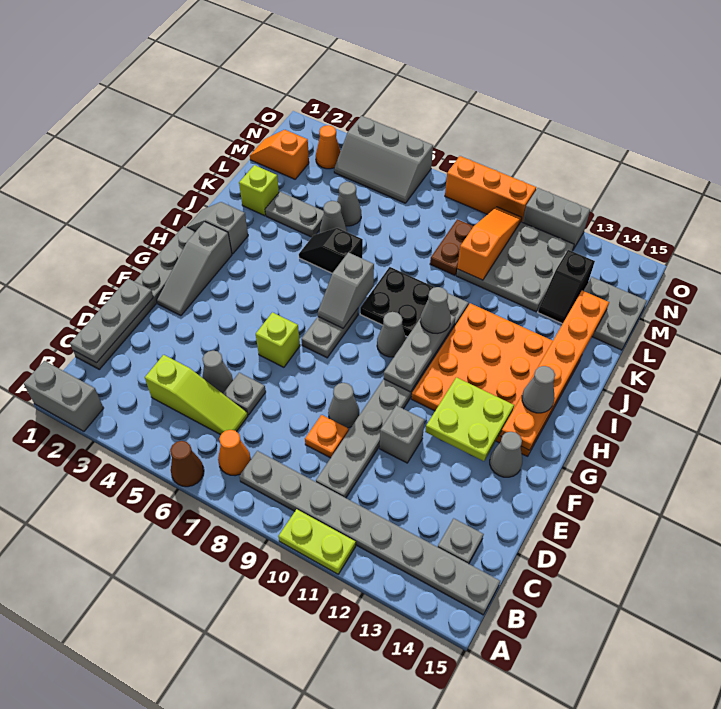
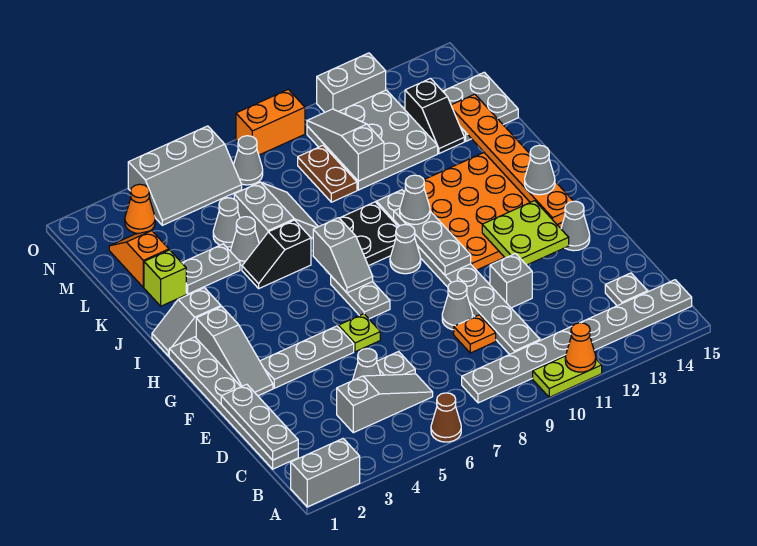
orange cone B7 level 1 -> orange cone A11 level 2
lime slope C4:C6 level 1 top 4 -> grey slope C4:C6 level 1 top 4
none -> grey plate F3:F5 level 1
lime brick F6 level 1 -> lime plate F6 level 1
none -> grey slope K6:L7 level 1 top 6
orange slope L10:N10 level 2 top L -> grey slope L10:N10 level 2 top L
orange slope M1:M2 level 1 top 2 -> orange slope L2:M2 level 1 top L
none -> grey cone N7 level 1
orange brick O8:O10 level 1 -> orange brick O8:O9 level 1

